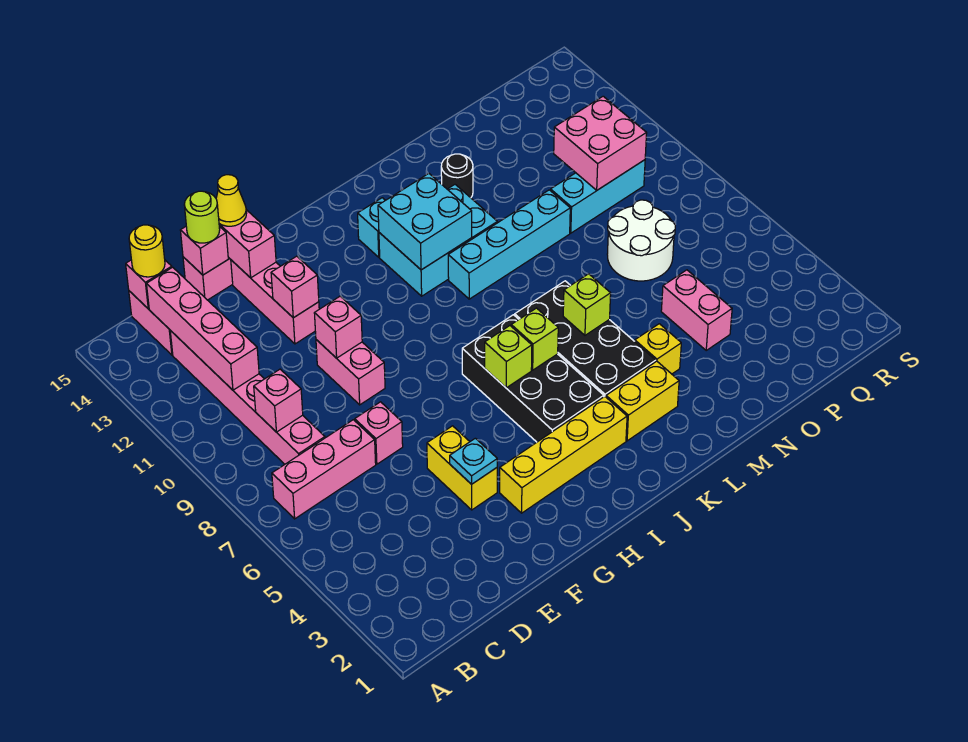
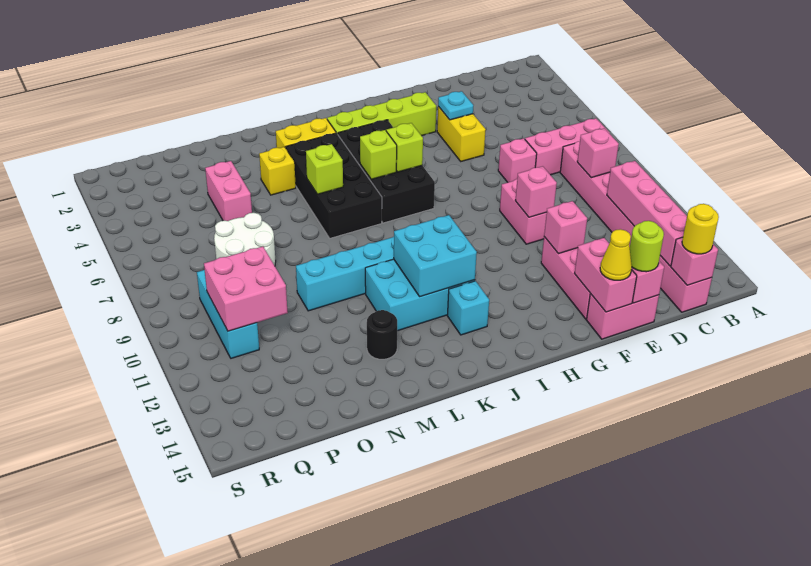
yellow brick G3:J3 level 1 -> lime brick G3:J3 level 1
cyan brick O10:Q10 level 1 -> cyan brick Q9:Q11 level 1

